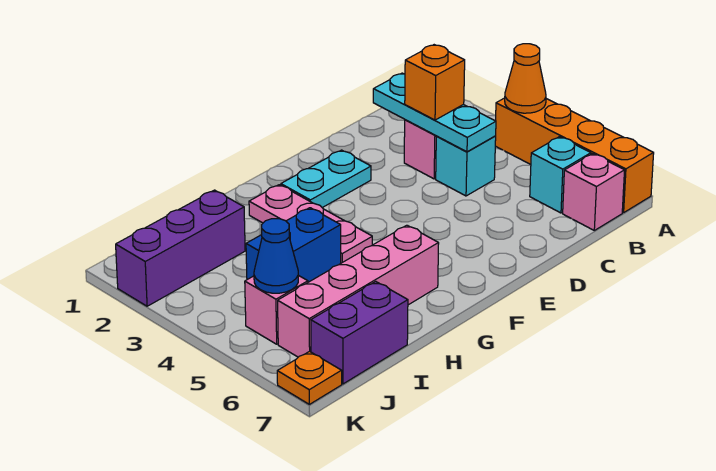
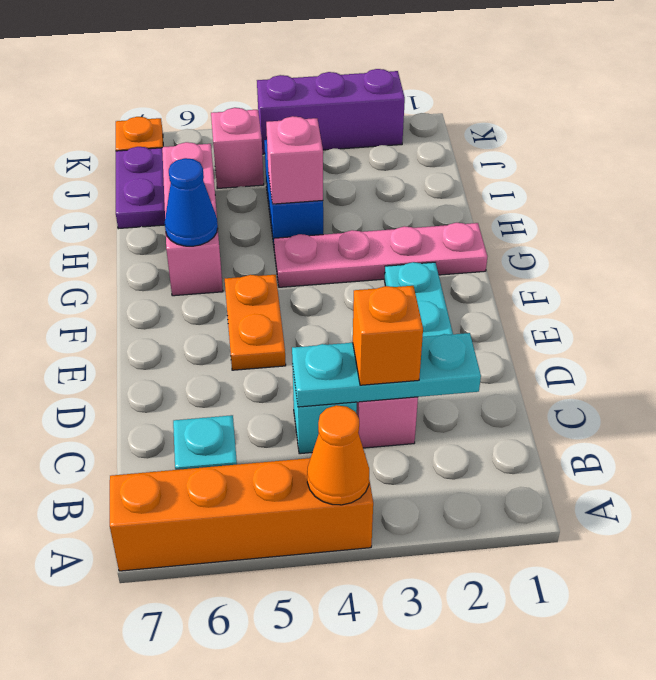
pink brick B7 level 1 -> pink brick H4 level 2
none -> orange plate E5:F5 level 1
pink plate G2:G4 level 1 -> pink plate G1:G4 level 1
pink brick G6:J6 level 1 -> pink brick G6:I6 level 1
purple brick I2:K2 level 1 -> purple brick K2:K4 level 1
purple brick I7:J7 level 1 -> purple plate I7:J7 level 1
blue cone J5 level 2 -> blue cone G6 level 2

